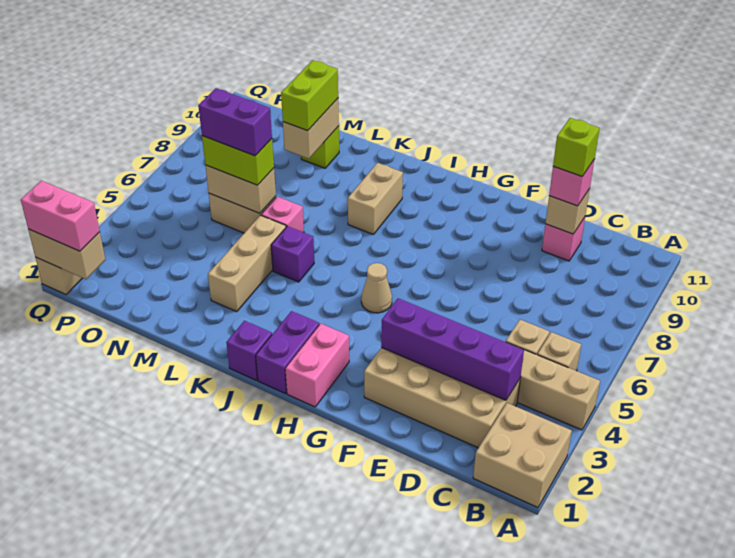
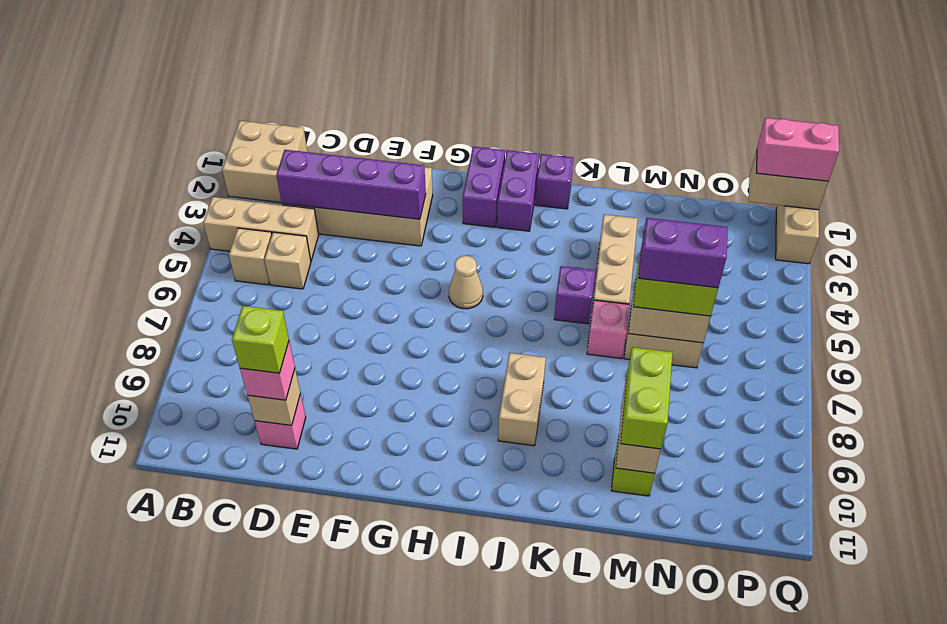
pink brick H1:H2 level 1 -> purple brick H1:H2 level 1

